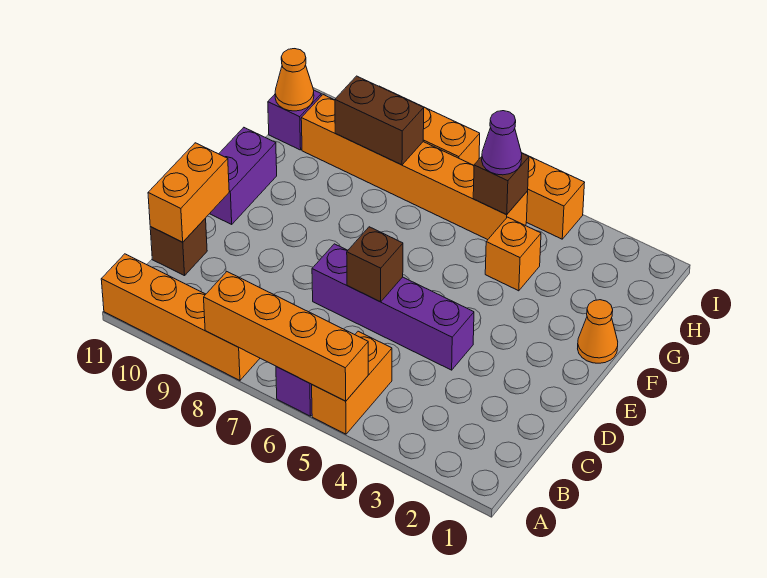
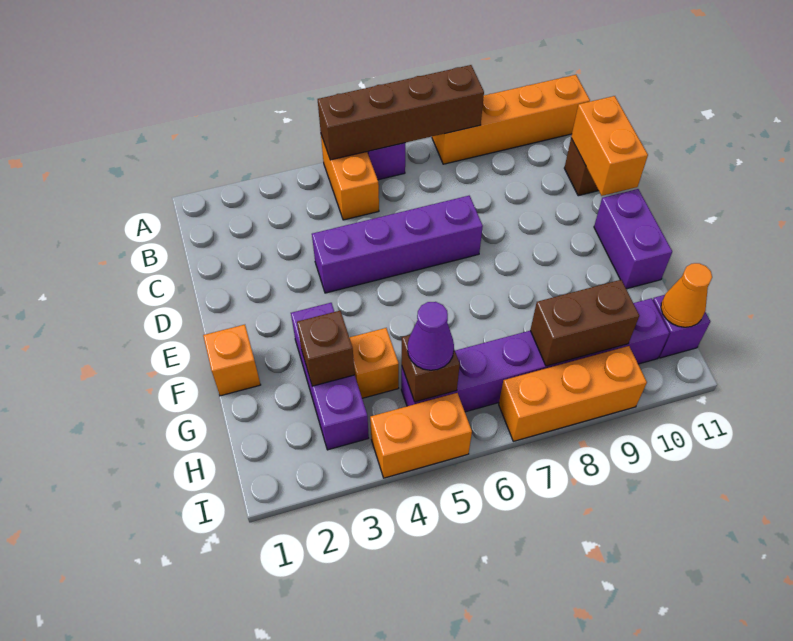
orange brick A5:A8 level 2 -> brown brick A5:A8 level 2
brown brick D6 level 2 -> brown brick G3 level 2
orange cone F1 level 1 -> orange brick F1 level 1
none -> purple brick F3:H3 level 1
orange brick H5:H10 level 1 -> purple brick H5:H10 level 1

